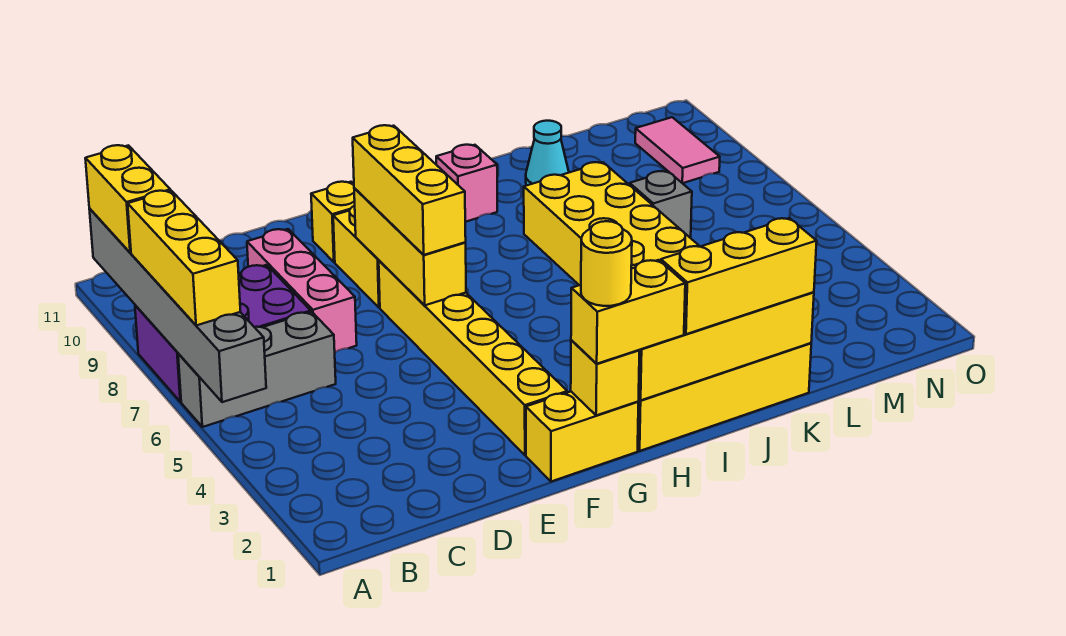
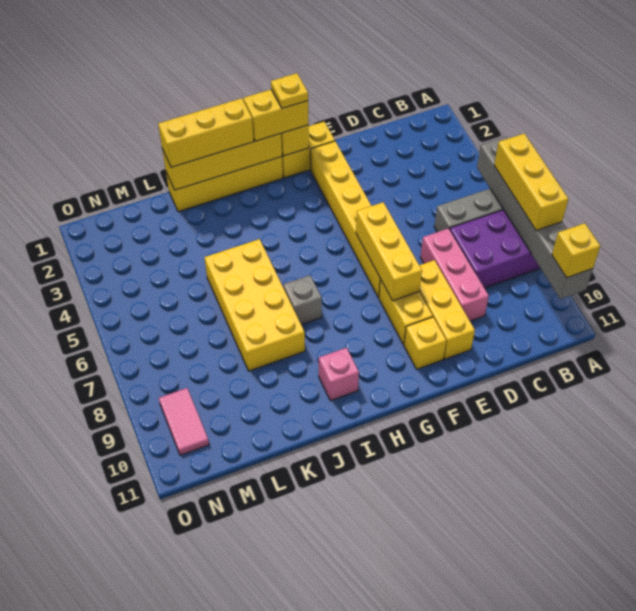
yellow brick A9:A10 level 3 -> yellow brick A10 level 3
yellow brick F6:F8 level 3 -> yellow brick E8:E10 level 1
yellow round brick G1 level 4 -> yellow plate G1 level 4
cyan cone K10 level 1 -> none
grey brick L7 level 1 -> grey brick I7 level 1

